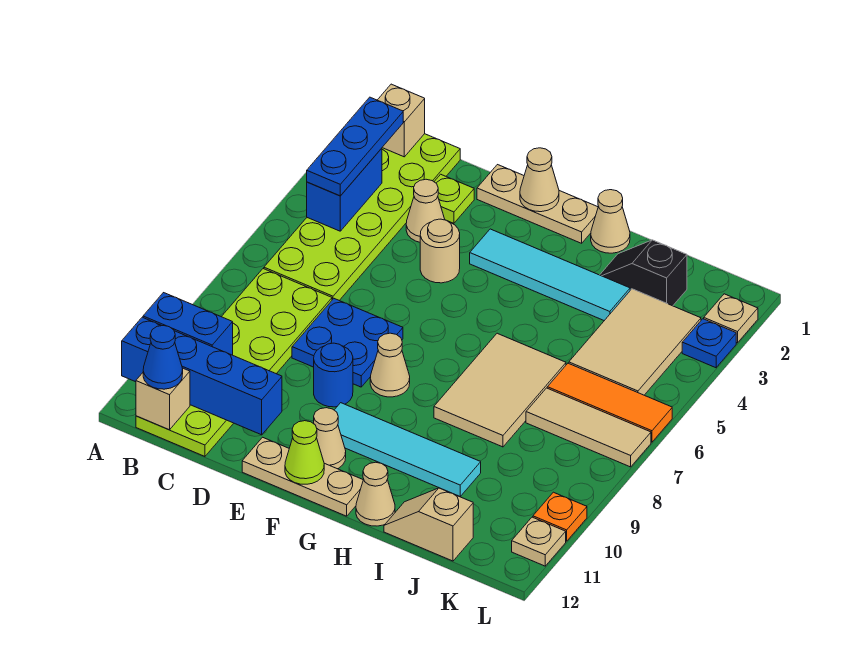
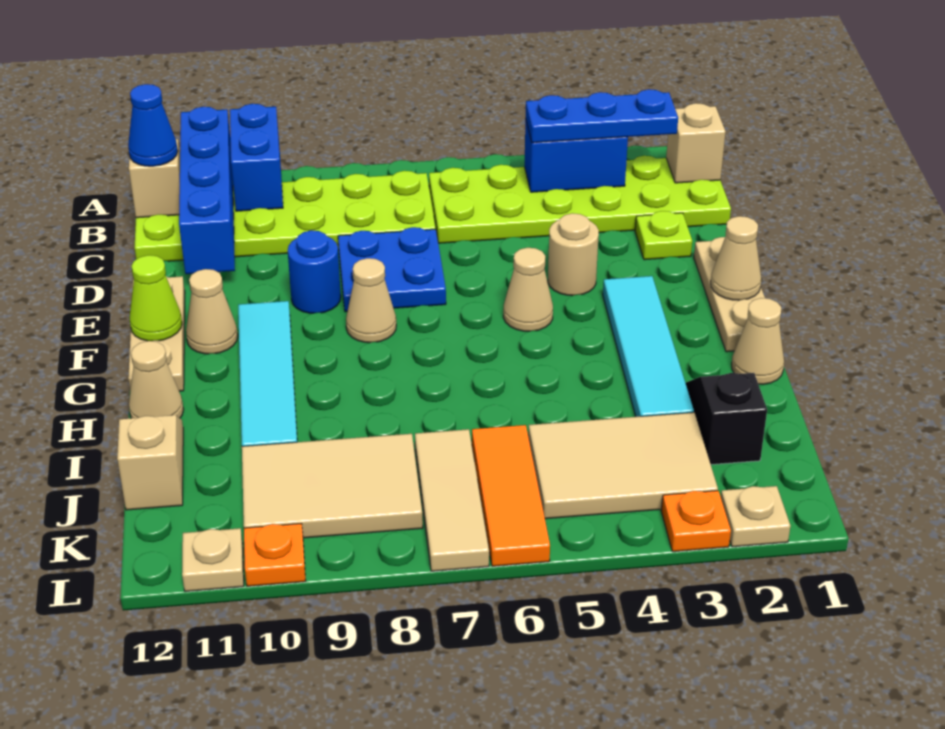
tan cone D3 level 1 -> tan cone F5 level 1
tan tile H6:I8 level 1 -> tan tile J8:K10 level 1
blue plate L3 level 1 -> orange plate L3 level 1

